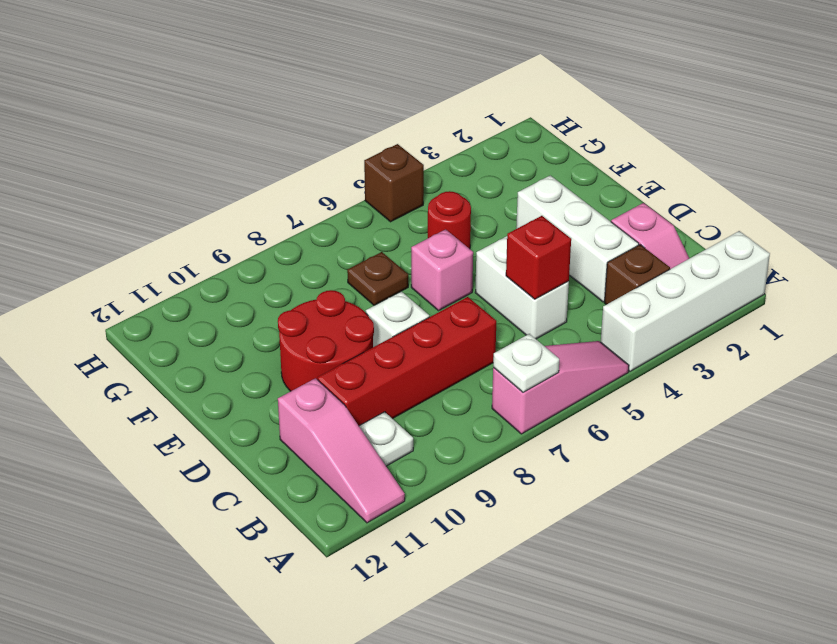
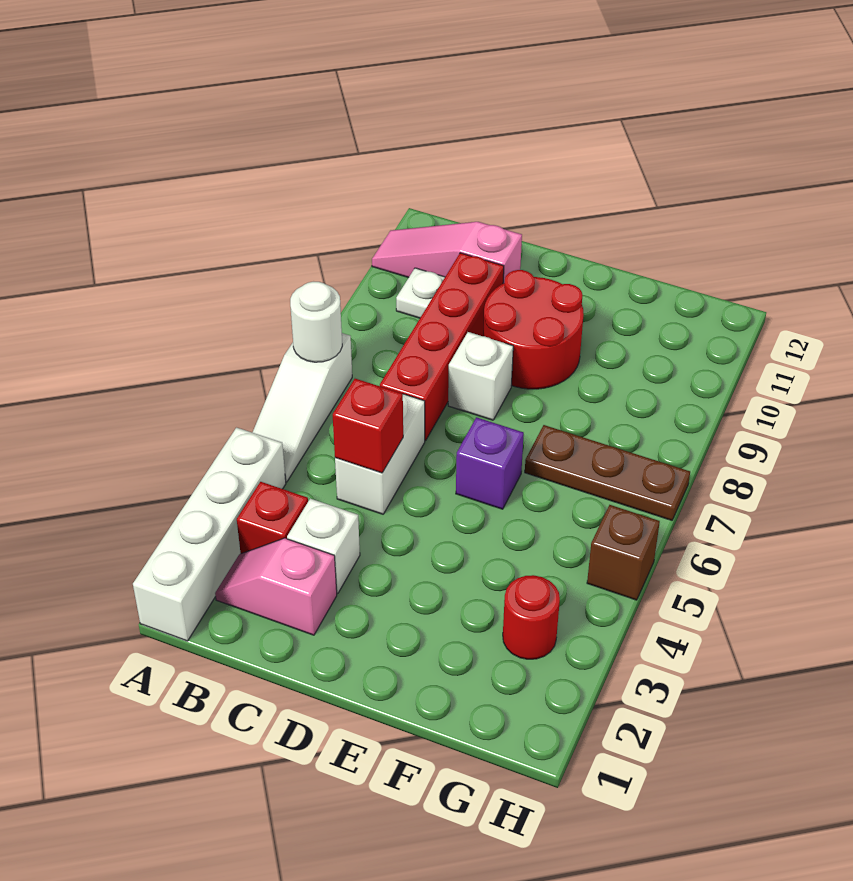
pink slope A5:A7 level 1 top 7 -> white slope A5:A7 level 1 top 7
white plate A7 level 2 -> white round brick A7 level 2
brown brick B3 level 1 -> red brick B3 level 1
white brick C3:E3 level 1 -> white brick C3 level 1
white brick C5:D5 level 1 -> white brick C5:C6 level 1
pink brick E6 level 1 -> purple brick E6 level 1
red round brick F5 level 1 -> red round brick G3 level 1
brown plate F7 level 1 -> brown plate F7:H7 level 1

